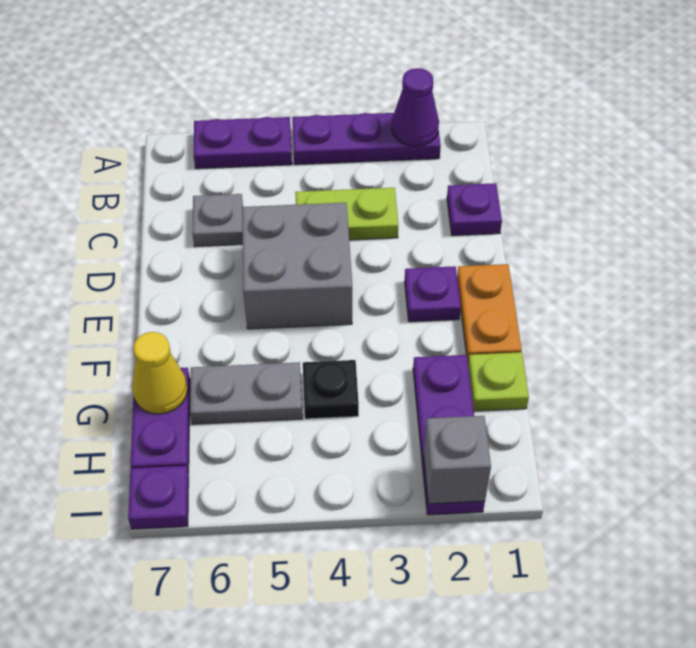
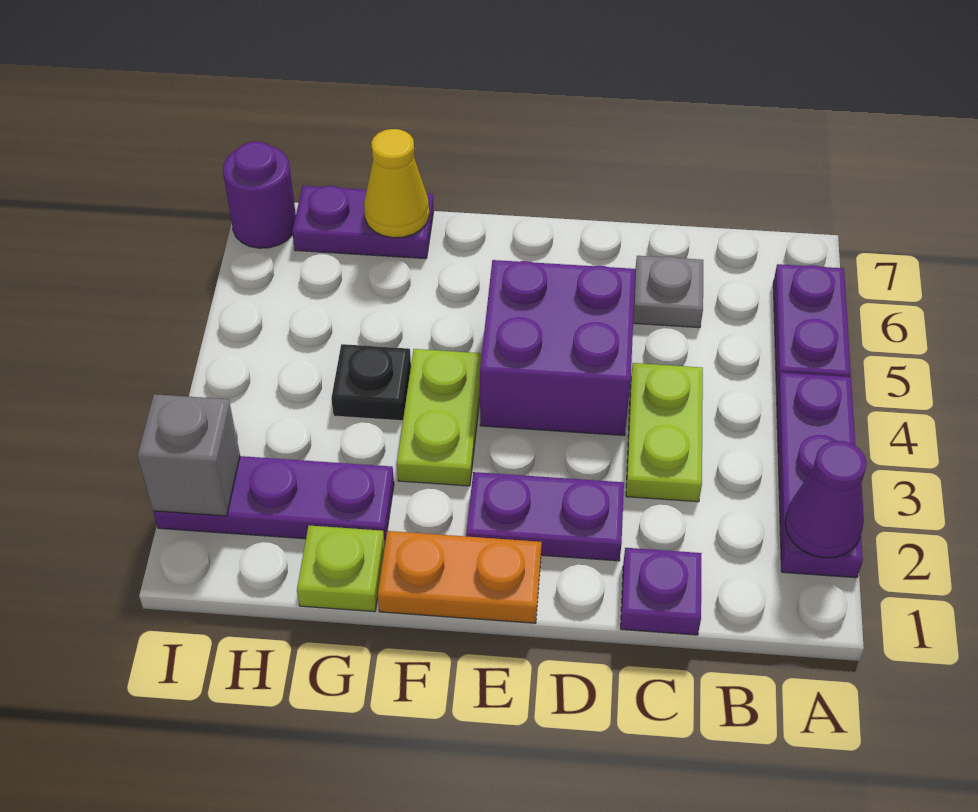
grey brick D4:E5 level 1 -> purple brick D4:E5 level 1
purple plate E2 level 1 -> purple plate D2:E2 level 1
none -> lime plate F3:F4 level 1
grey plate G5:G6 level 1 -> none
purple plate I7 level 1 -> purple round brick I7 level 1

